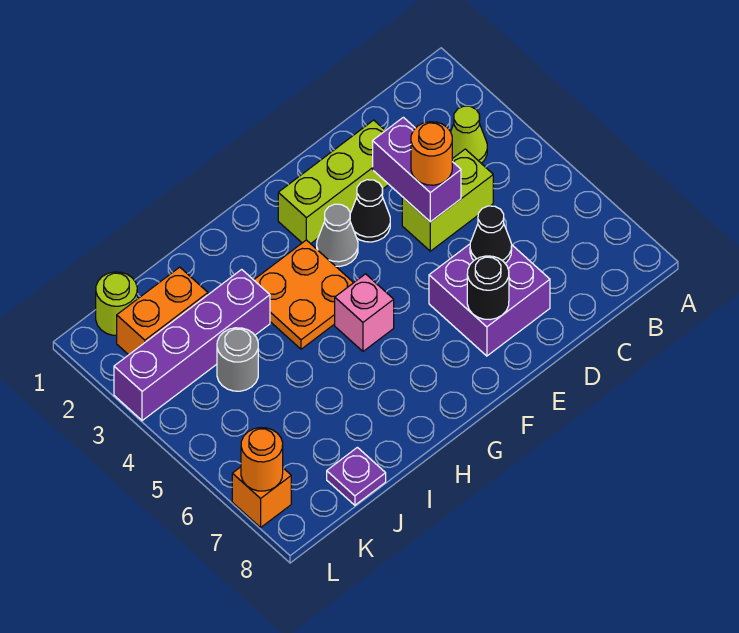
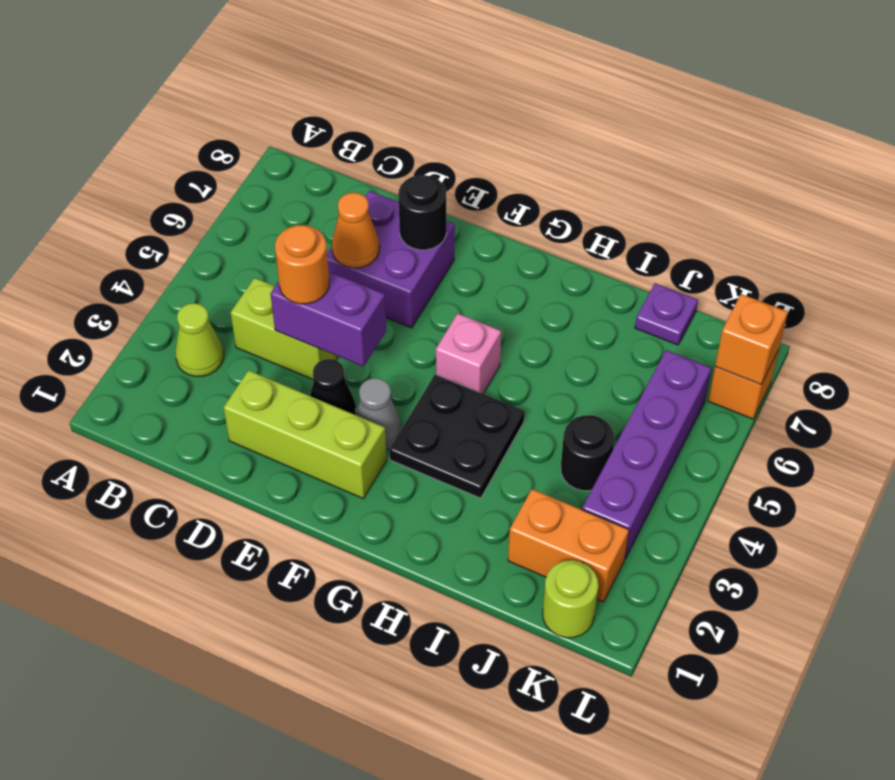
purple brick D3:D4 level 2 -> purple brick D4:E4 level 2
black cone D6 level 2 -> orange cone D6 level 2
orange plate G3:H4 level 1 -> black plate G3:H4 level 1
purple brick I3:L3 level 1 -> purple brick K3:K6 level 1
grey round brick J4 level 1 -> black round brick J4 level 1
orange round brick L7 level 2 -> orange brick L7 level 2

